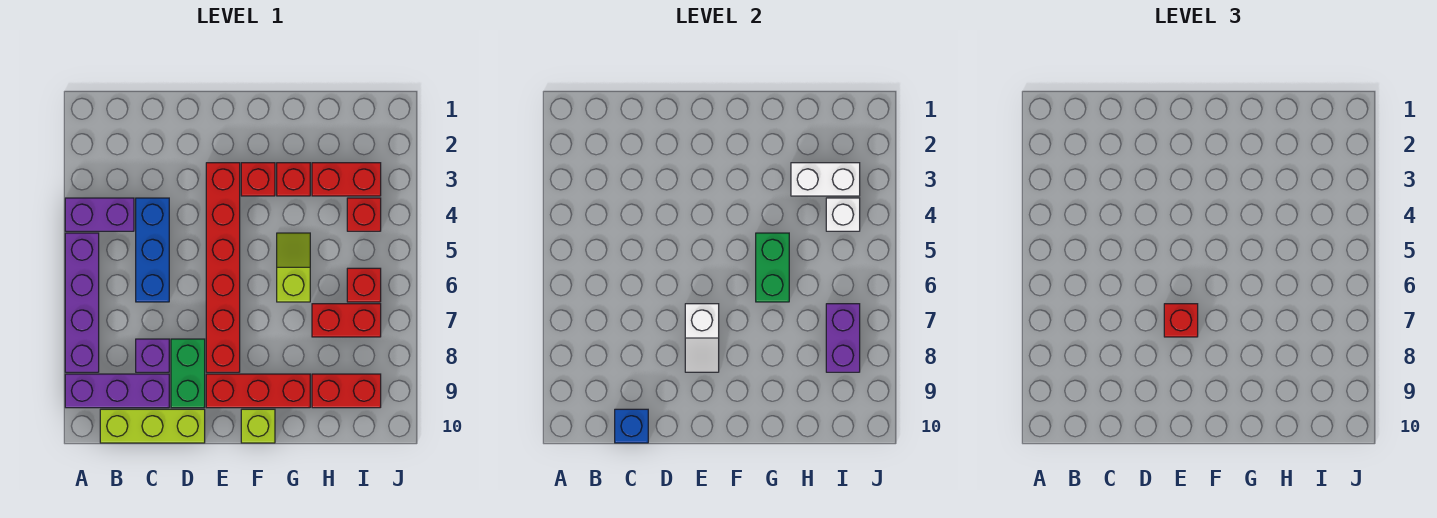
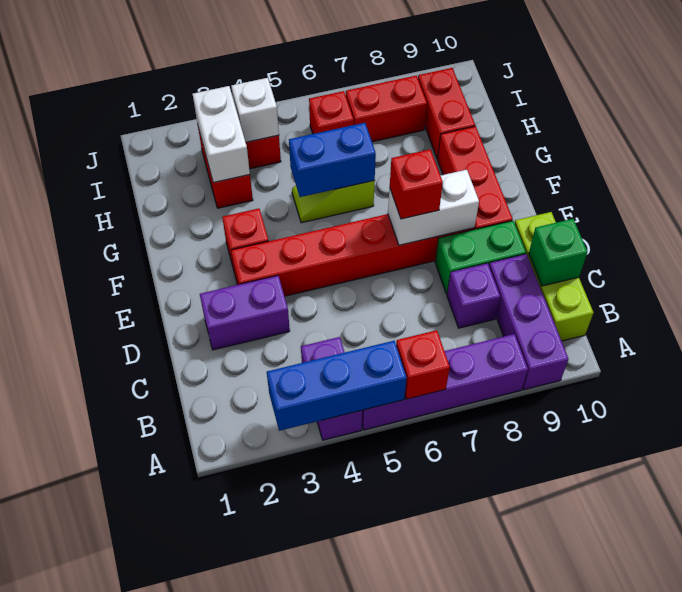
blue brick C4:C6 level 1 -> blue brick A3:A5 level 2
blue brick C10 level 2 -> green brick C10 level 2
white slope E7:E8 level 2 top 7 -> white brick E7:E8 level 2
lime brick F10 level 1 -> none
red brick G3 level 1 -> red brick A6 level 2
green brick G5:G6 level 2 -> blue brick G5:G6 level 2
red brick H7:I7 level 1 -> red brick I7:I8 level 1
purple brick I7:I8 level 2 -> purple brick D2:D3 level 1

